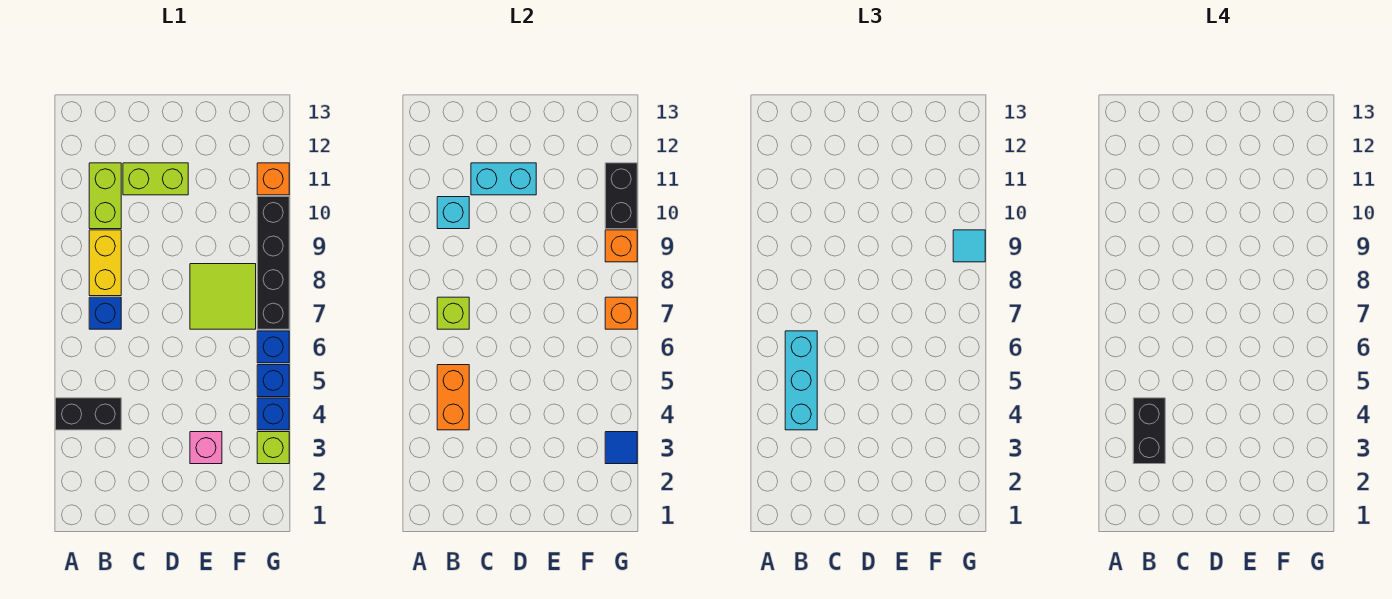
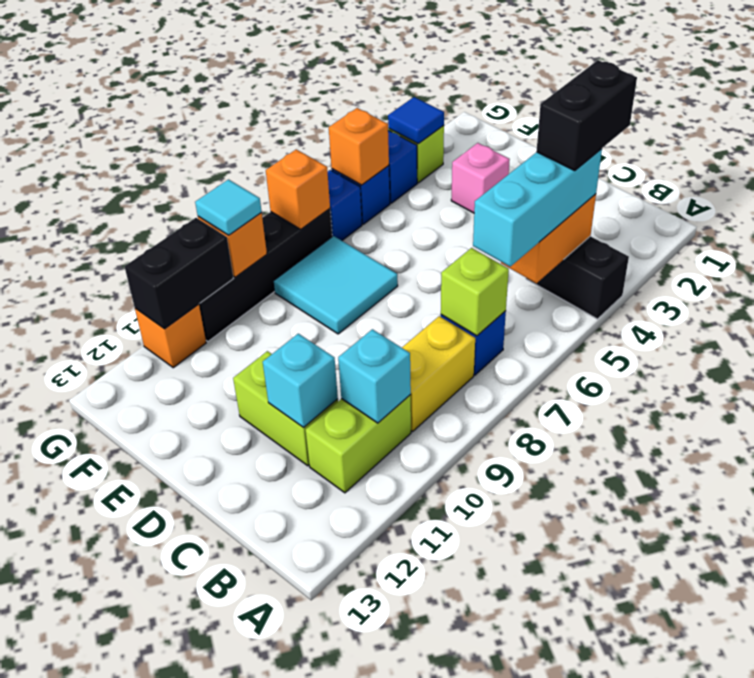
cyan brick C11:D11 level 2 -> cyan brick C11 level 2
lime tile E7:F8 level 1 -> cyan tile E7:F8 level 1
none -> orange brick G5 level 2

